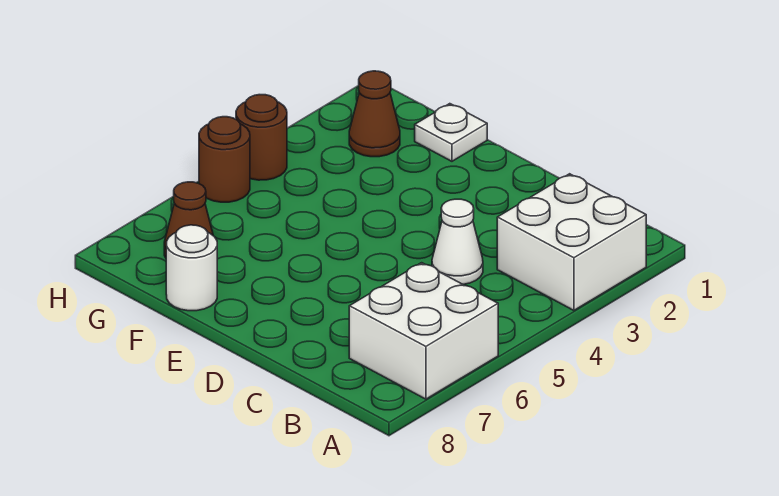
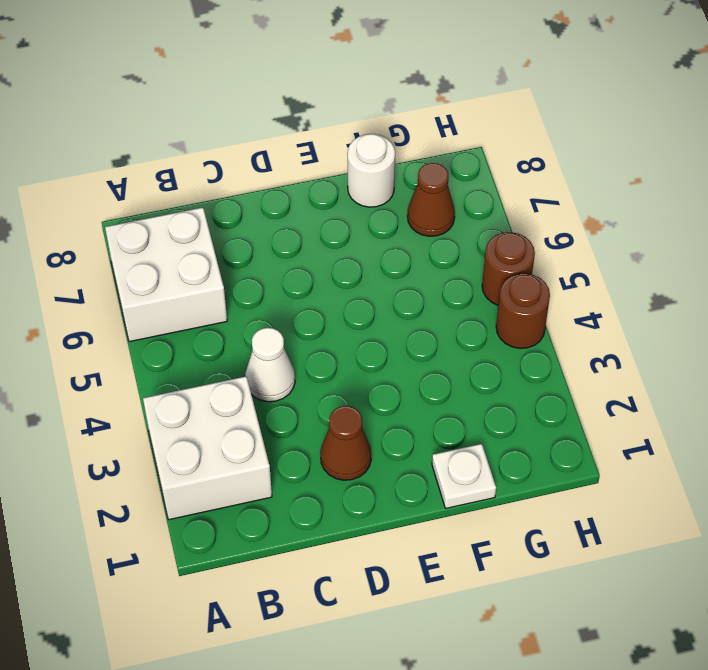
brown cone G2 level 1 -> brown cone D2 level 1

